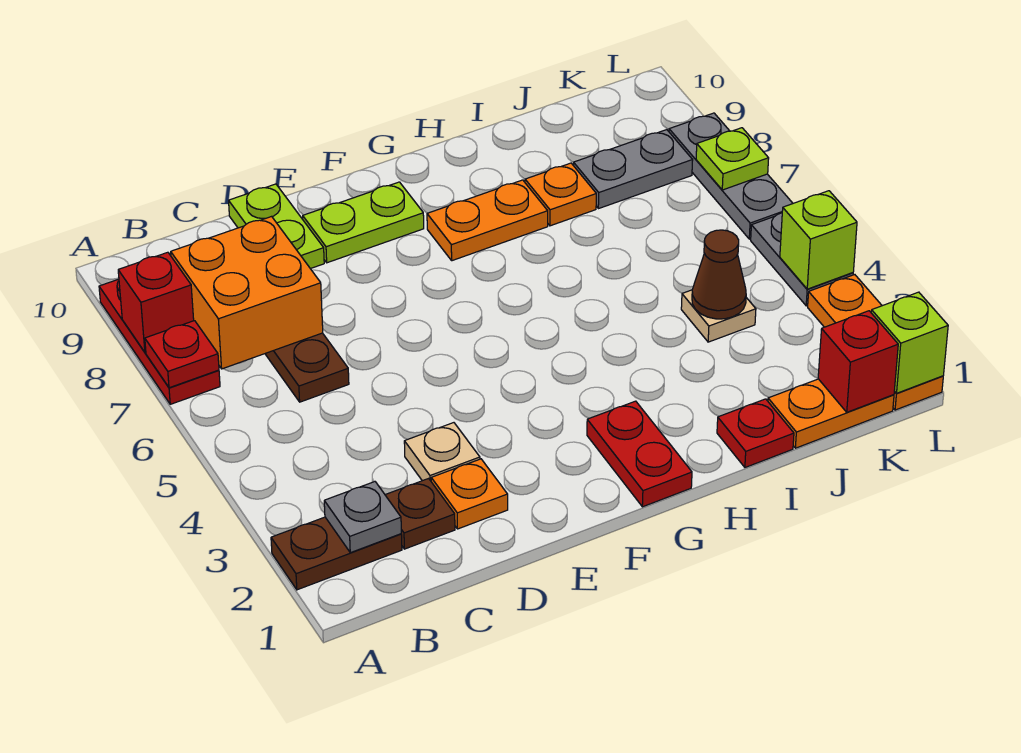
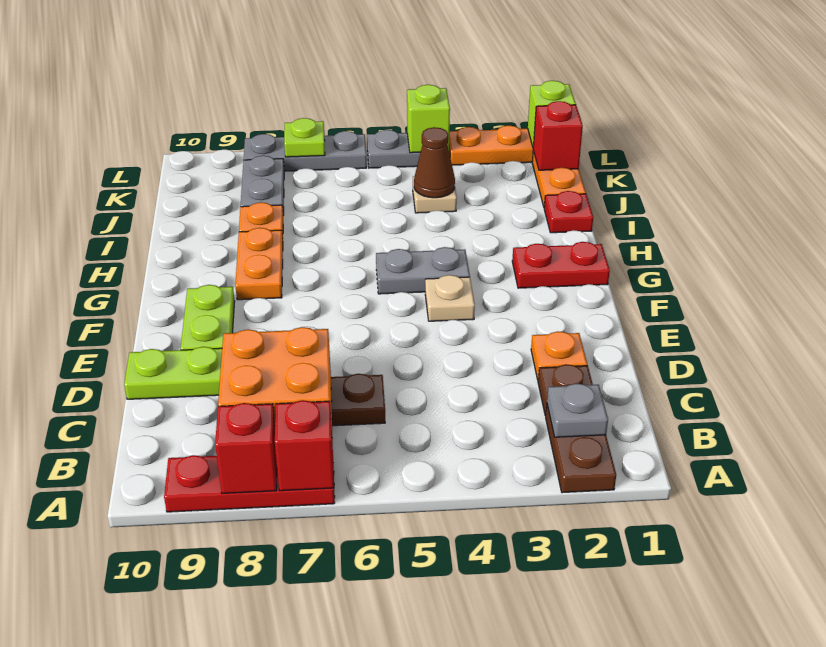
red plate A7 level 2 -> red brick A7 level 2
tan plate D3 level 1 -> tan plate F4 level 1
none -> grey plate G4:G5 level 1

